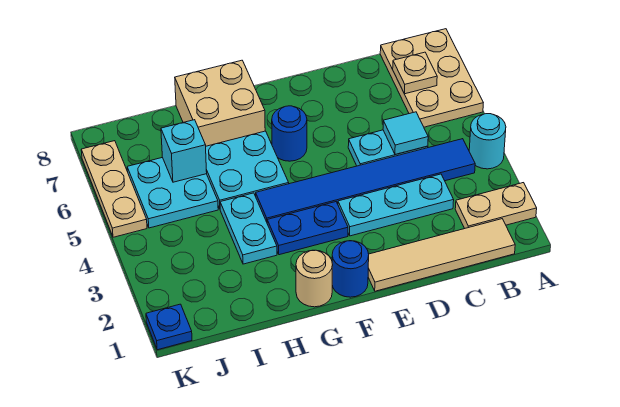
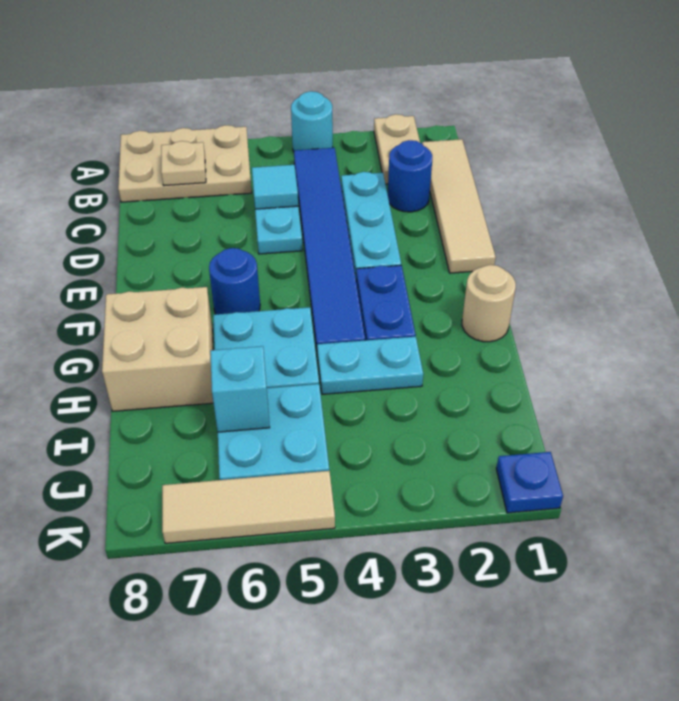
blue round brick F1 level 1 -> blue round brick C2 level 1
tan plate K5:K7 level 1 -> tan tile K5:K7 level 1

